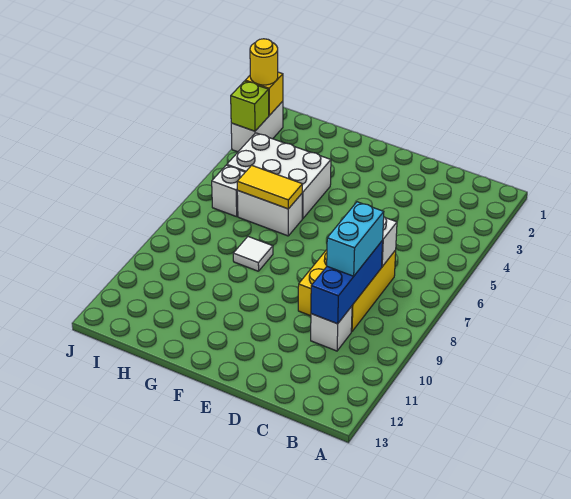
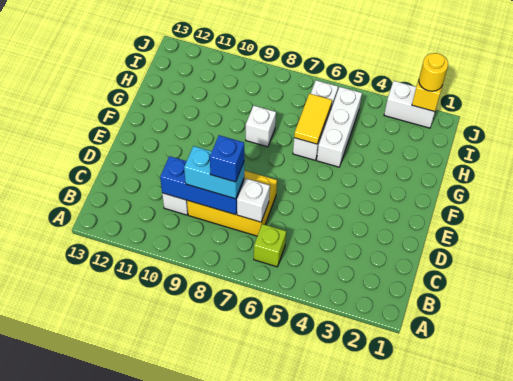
none -> blue brick C8 level 4
white brick G4:I5 level 1 -> white brick G5:I5 level 1
white tile G8 level 1 -> white brick G8 level 1
lime brick J3 level 2 -> lime brick B6 level 1

